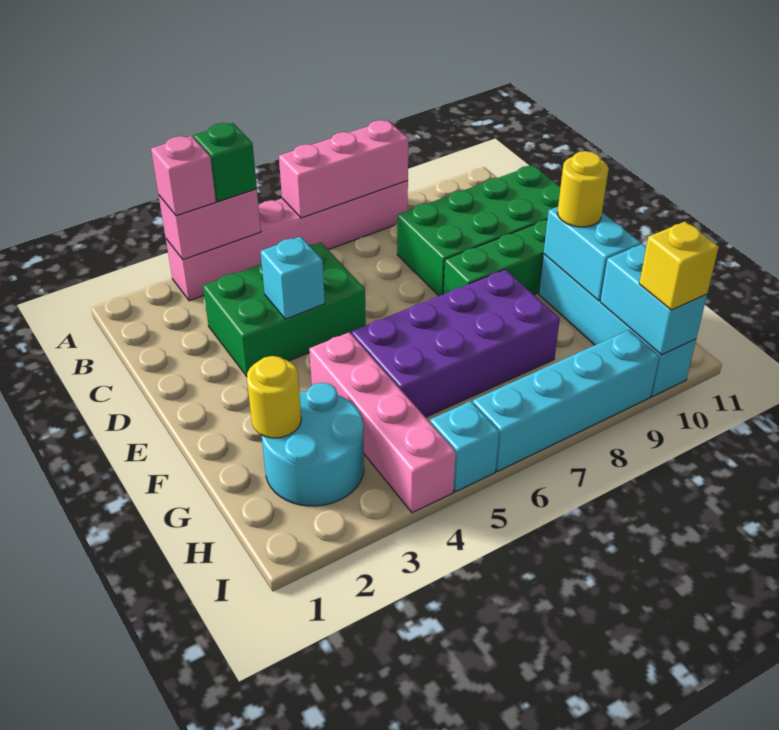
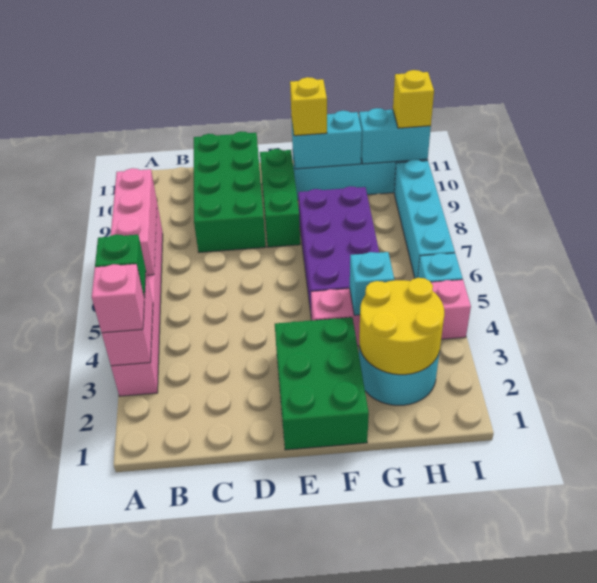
green brick C3:D5 level 1 -> green brick E1:F3 level 1
cyan brick D4 level 2 -> cyan brick G4 level 2
yellow round brick F10 level 3 -> yellow brick F10 level 3
yellow round brick G2 level 2 -> yellow round brick G2:H3 level 2

